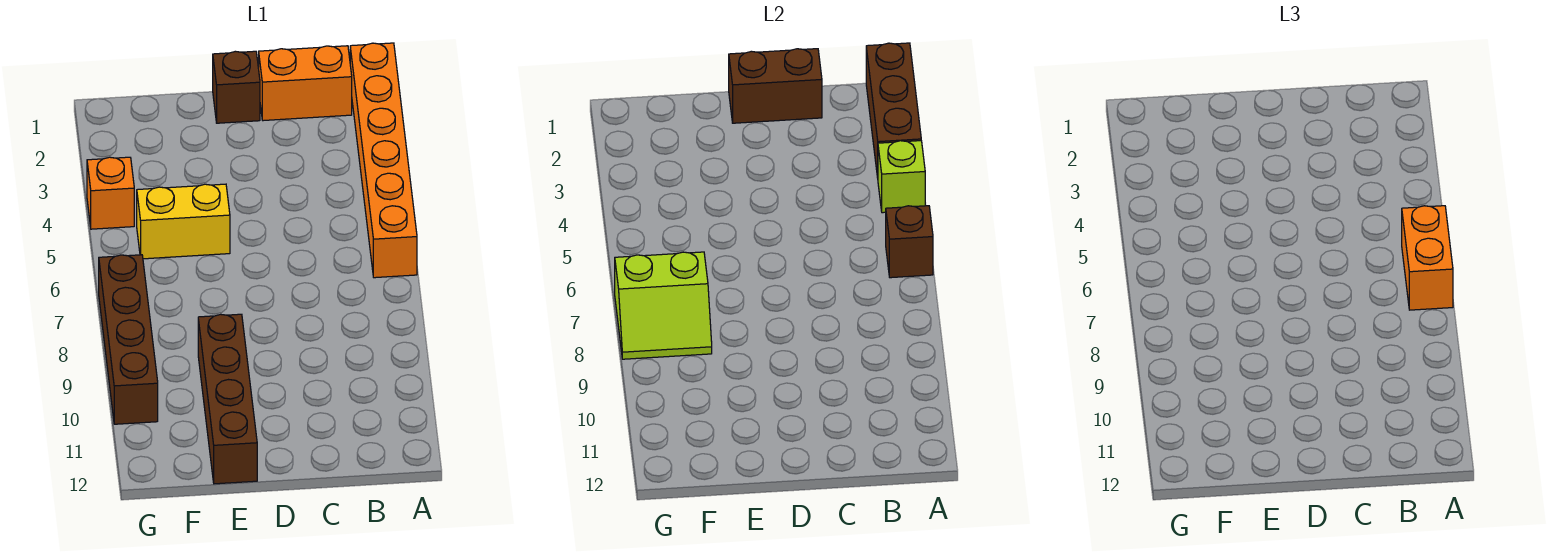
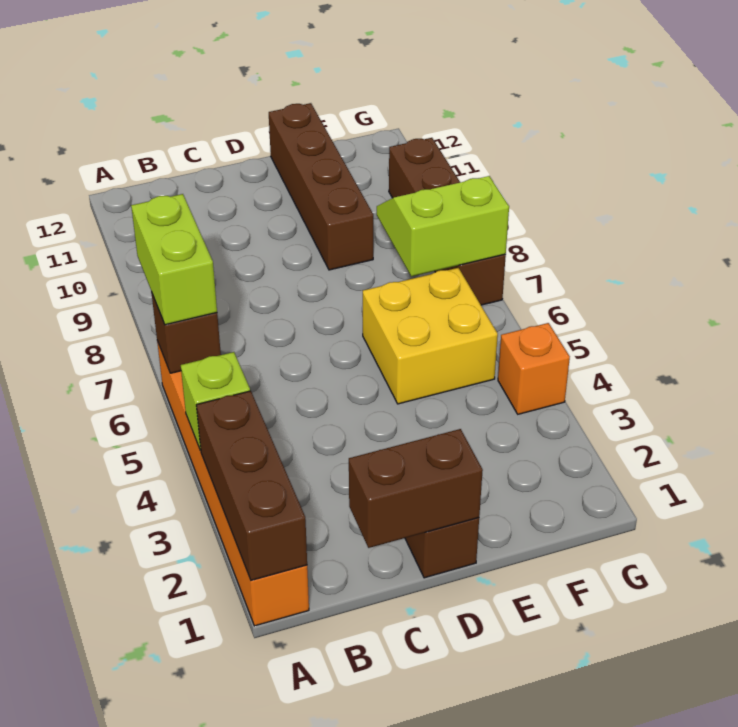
orange brick A6:A7 level 3 -> lime brick A6:A7 level 3
orange brick B1:C1 level 1 -> none
yellow brick E5:F5 level 1 -> yellow brick E5:F6 level 1

